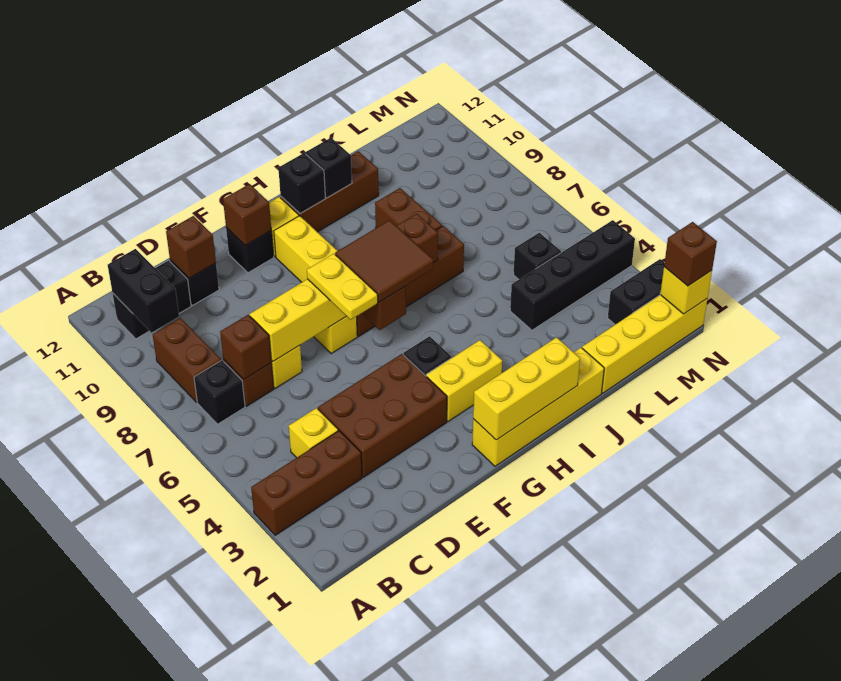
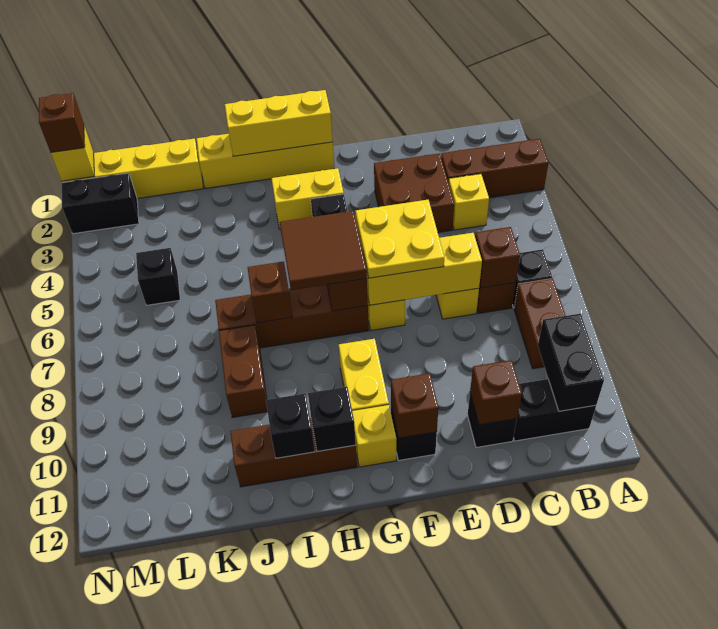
brown brick D3:F4 level 1 -> brown brick D3:E4 level 1
yellow plate F6:F7 level 3 -> yellow plate E6:F7 level 3
black brick K4:N4 level 1 -> none

